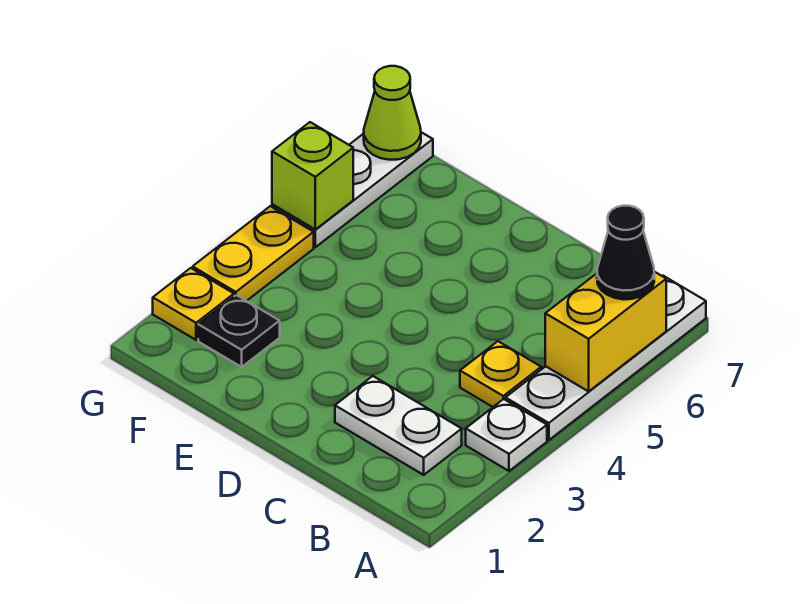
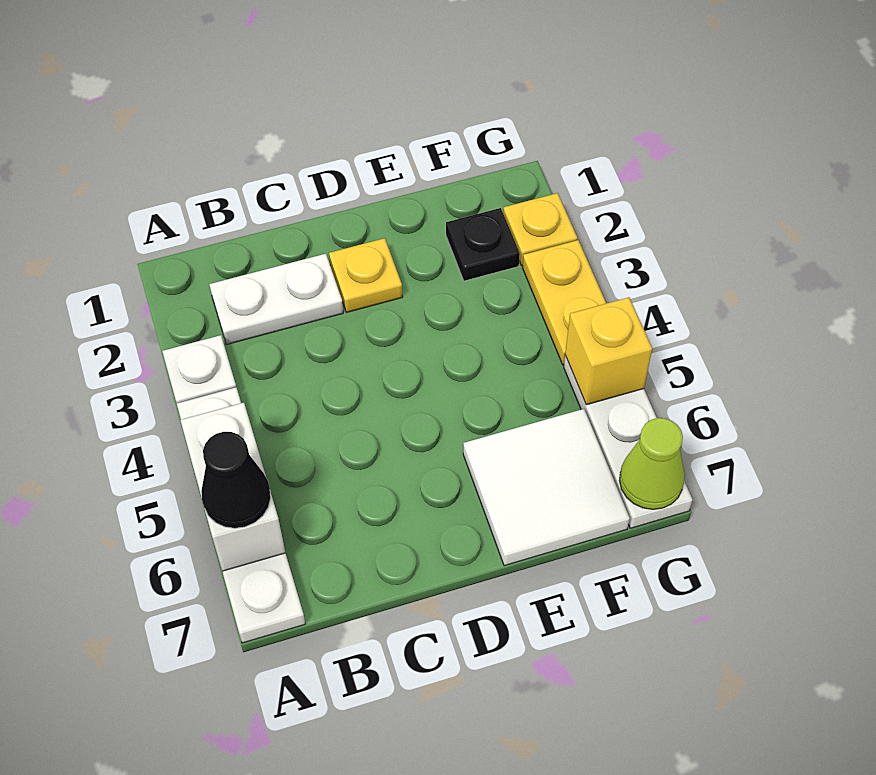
yellow brick A5:A6 level 2 -> white brick A5:A6 level 2
yellow plate B4 level 1 -> yellow plate D2 level 1
none -> white tile E6:F7 level 1
lime brick G5 level 2 -> yellow brick G5 level 2

